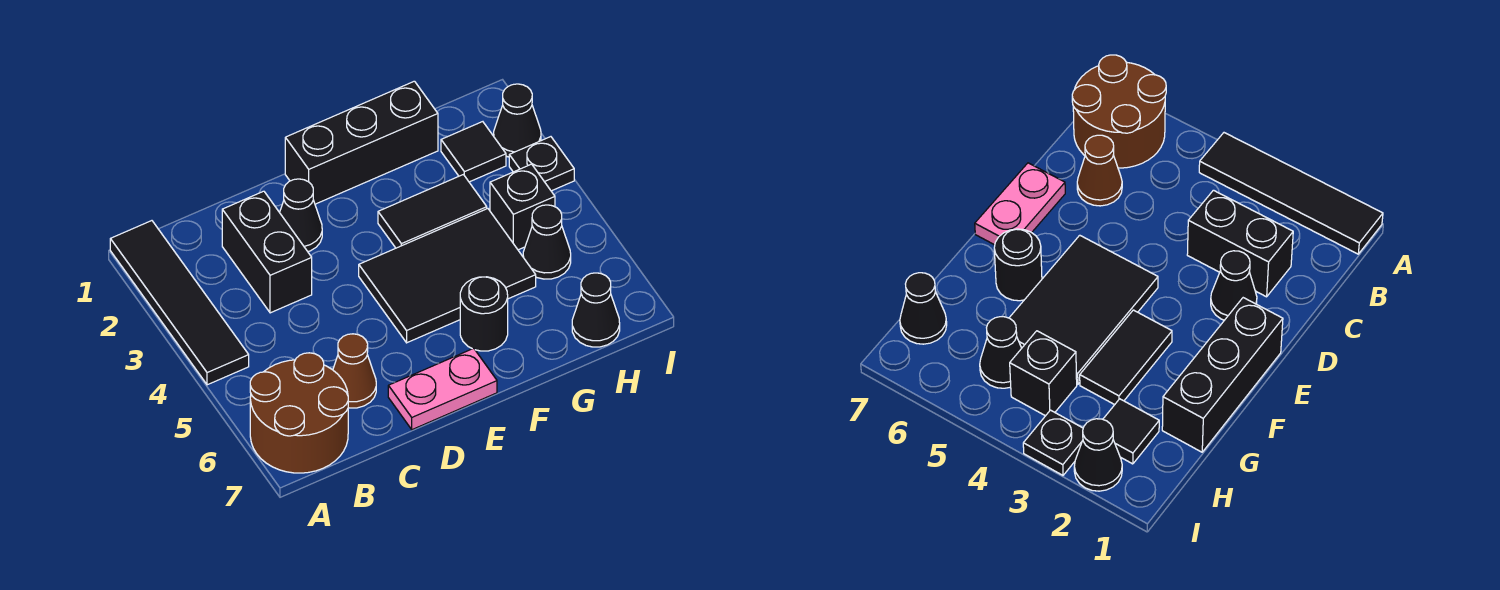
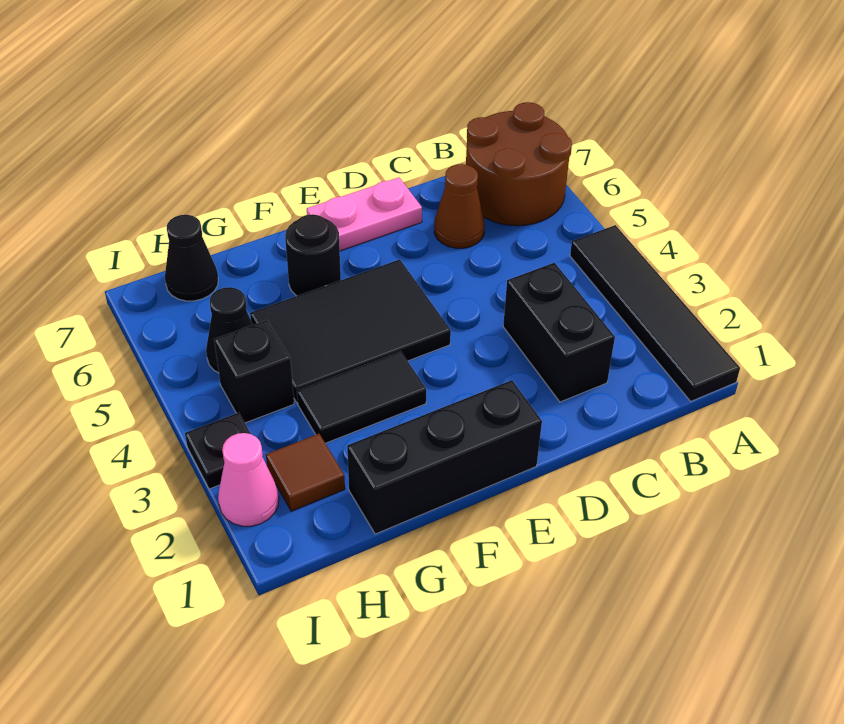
black cone D2 level 1 -> none
black tile H2 level 1 -> brown tile H2 level 1
black cone I2 level 1 -> pink cone I2 level 1

